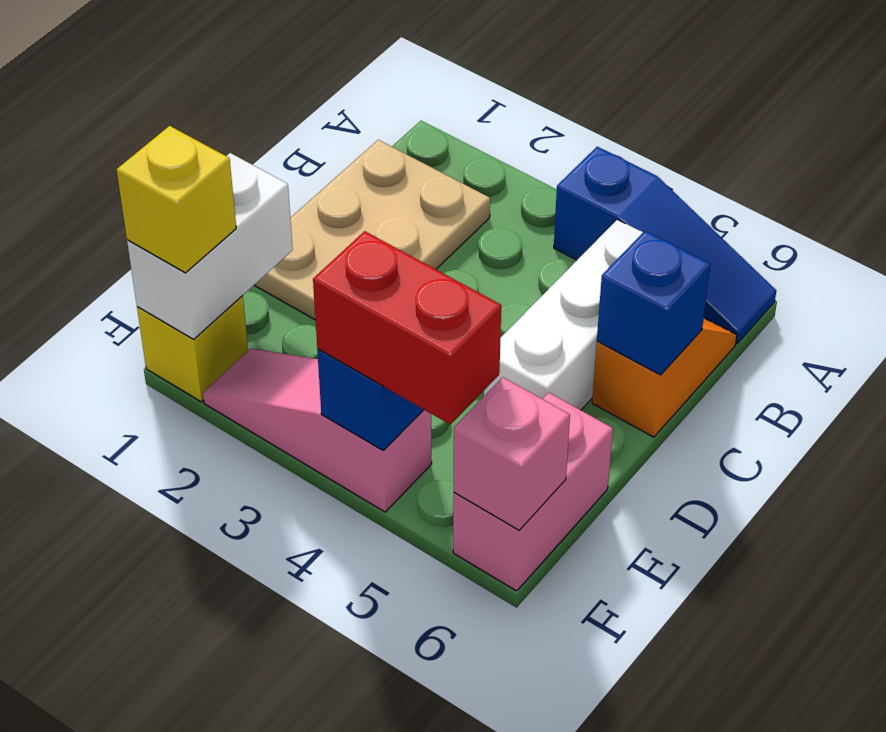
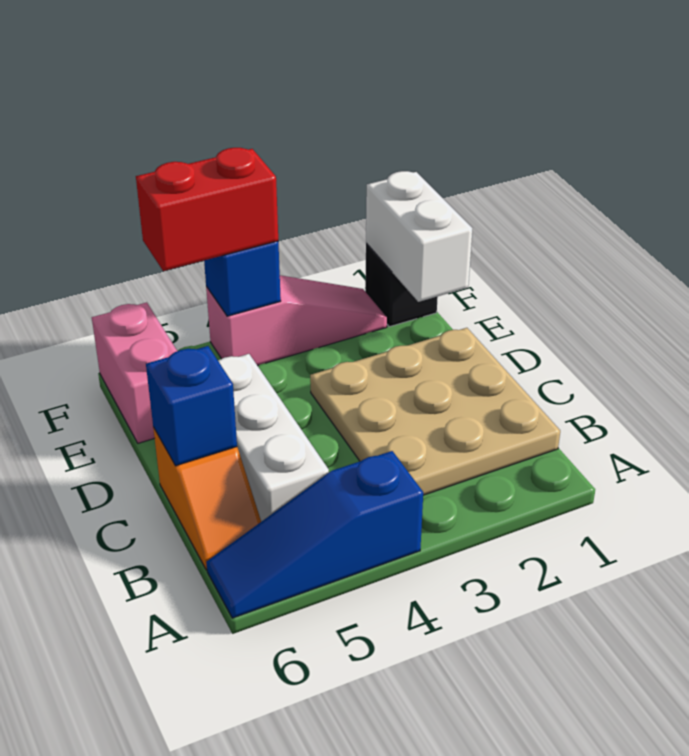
tan plate B1:D2 level 1 -> tan plate B1:D3 level 1
yellow brick F1 level 1 -> black brick F1 level 1
yellow brick F1 level 3 -> none
pink brick F6 level 2 -> none

